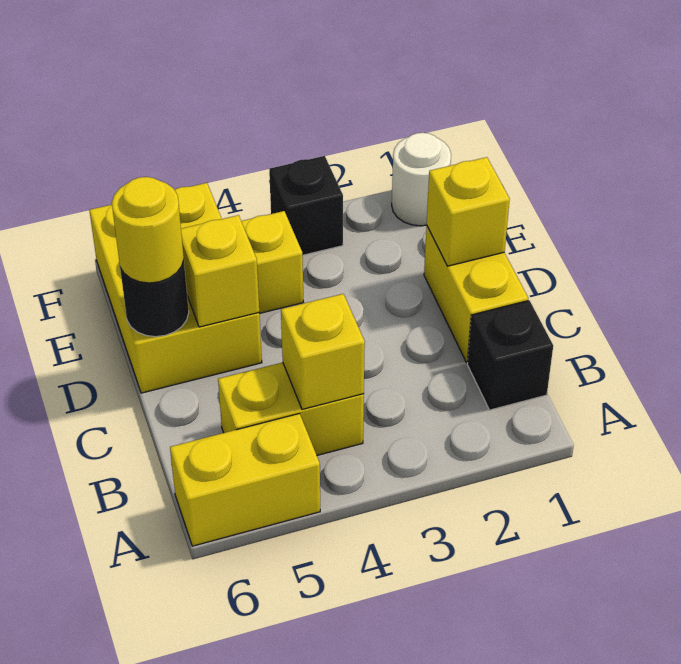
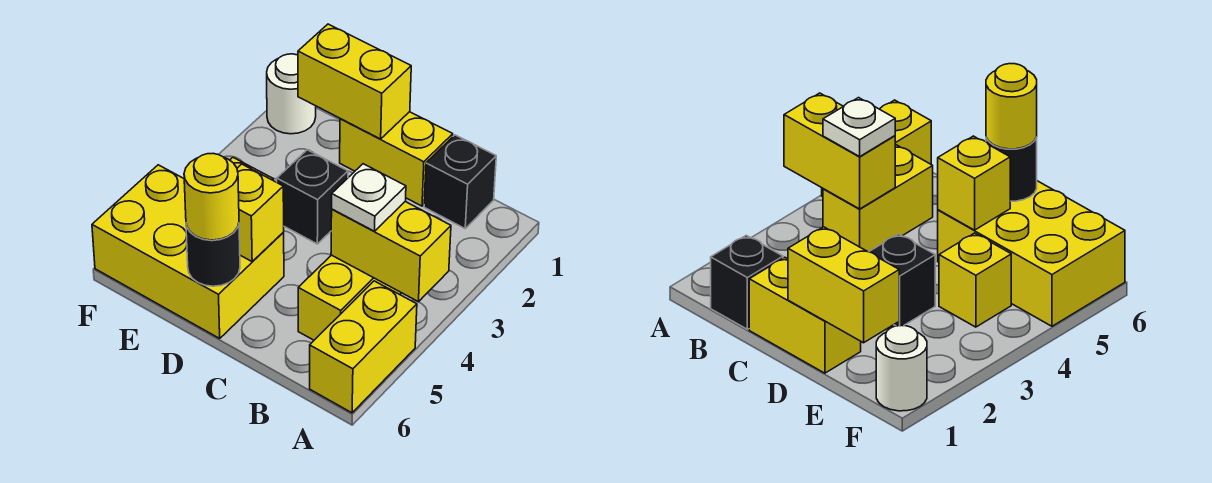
yellow brick B4 level 2 -> yellow brick A4:B4 level 2
none -> white plate B4 level 3
yellow brick D1 level 2 -> yellow brick D1:E1 level 2
black brick F3 level 1 -> black brick D3 level 1

